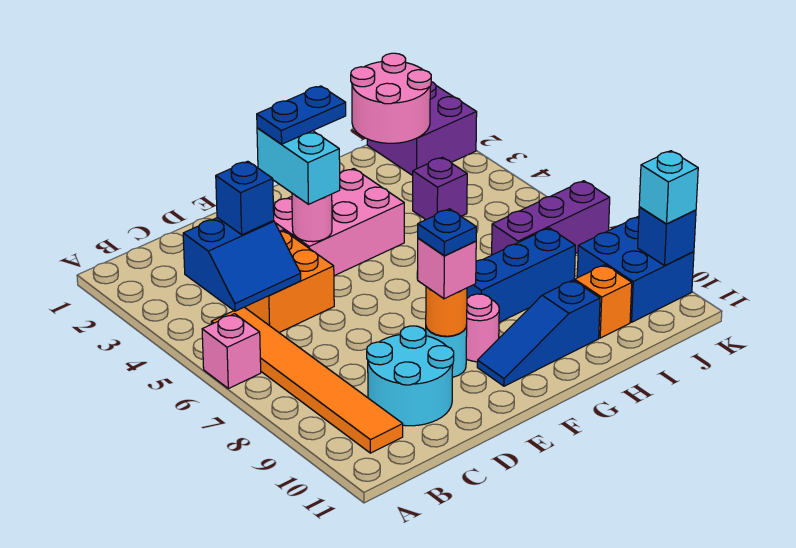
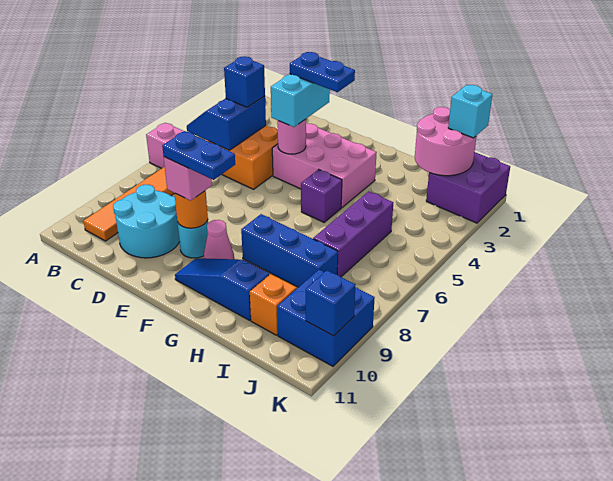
blue slope B4:C5 level 2 top 4 -> blue slope B4:C5 level 2 top C
blue plate E9 level 4 -> blue plate E9:F9 level 4
pink round brick F9 level 1 -> pink cone F9 level 1
purple brick I4 level 1 -> purple brick G5 level 1
purple brick I7:K7 level 1 -> purple brick I5:I7 level 1
cyan brick K10 level 3 -> cyan brick J1 level 3

